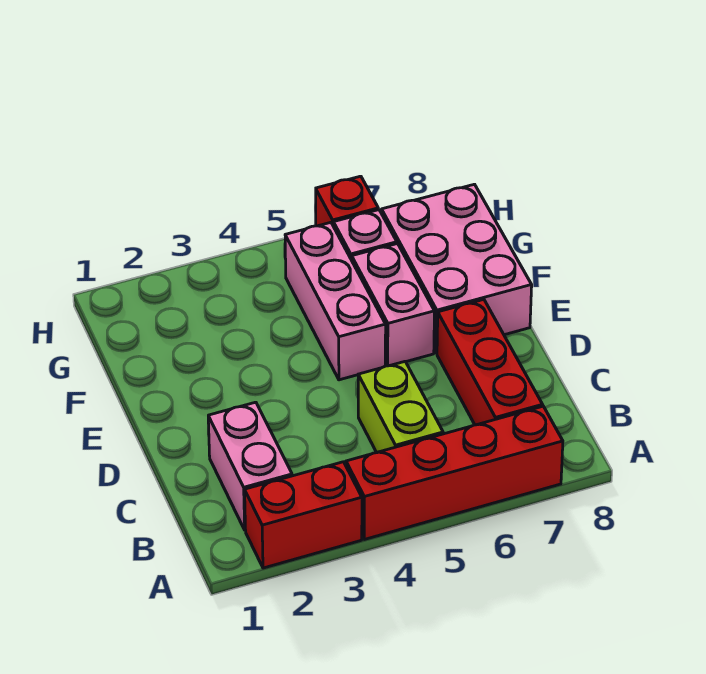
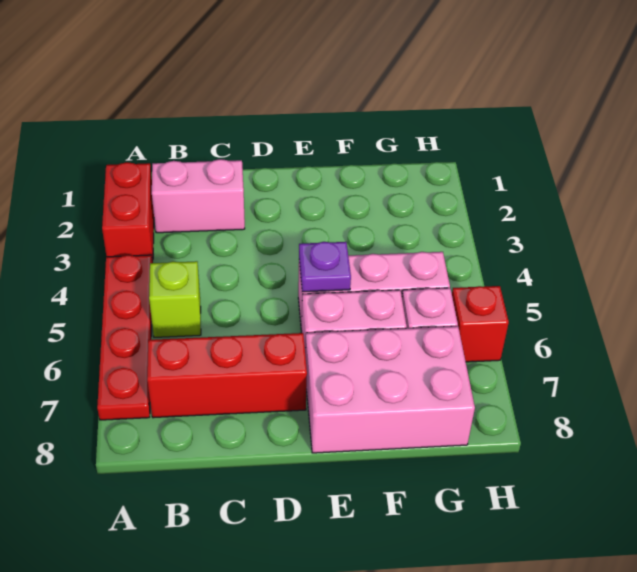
red brick A4:A7 level 1 -> red plate A4:A7 level 1
lime brick B5:C5 level 1 -> lime brick B5 level 1
none -> purple plate E5 level 2

